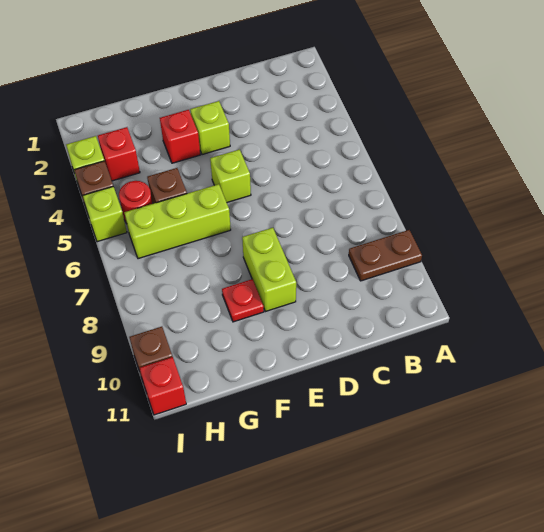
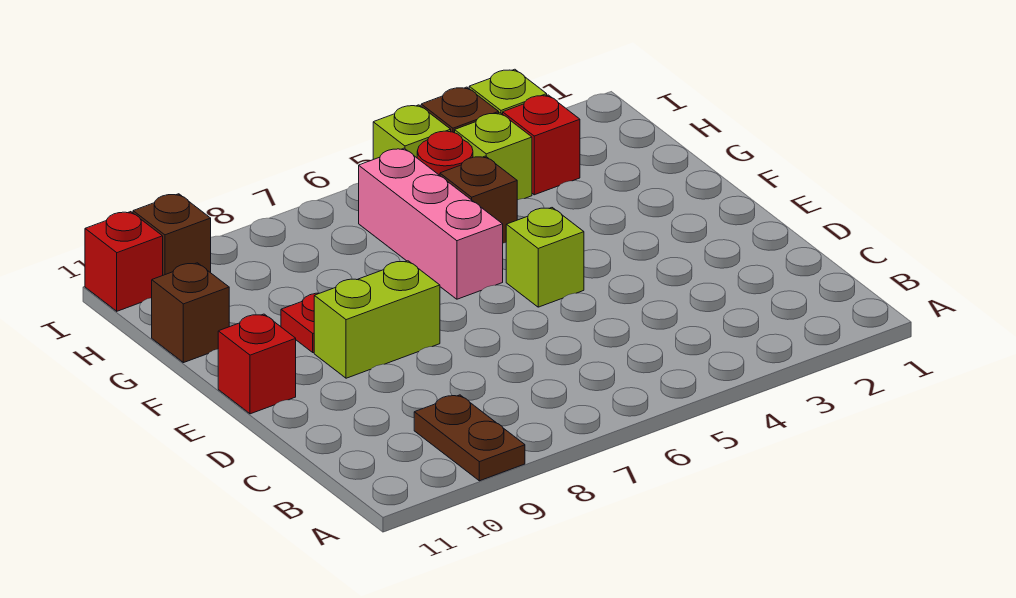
lime brick E3 level 1 -> lime brick H4 level 1
red brick F3 level 1 -> red brick E11 level 1
lime brick F6:H6 level 1 -> pink brick F6:H6 level 1
none -> brown brick G11 level 1

